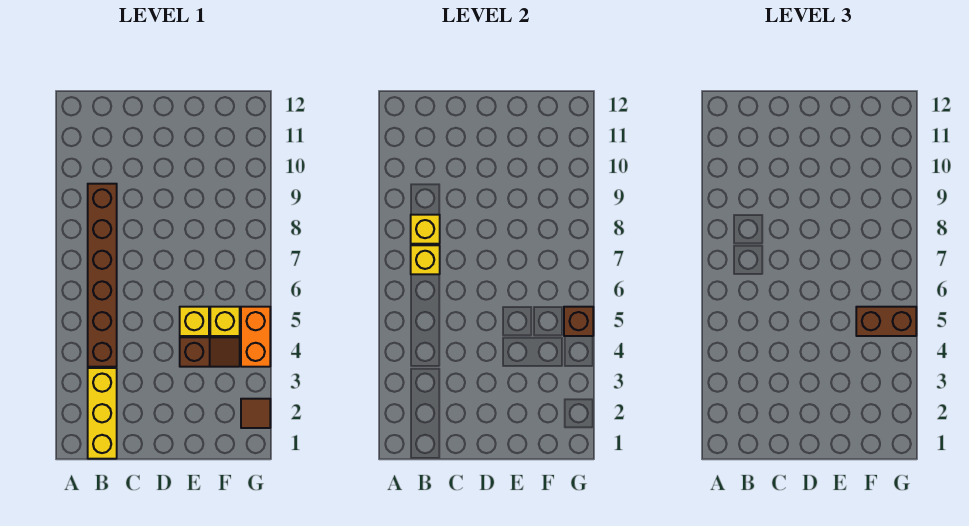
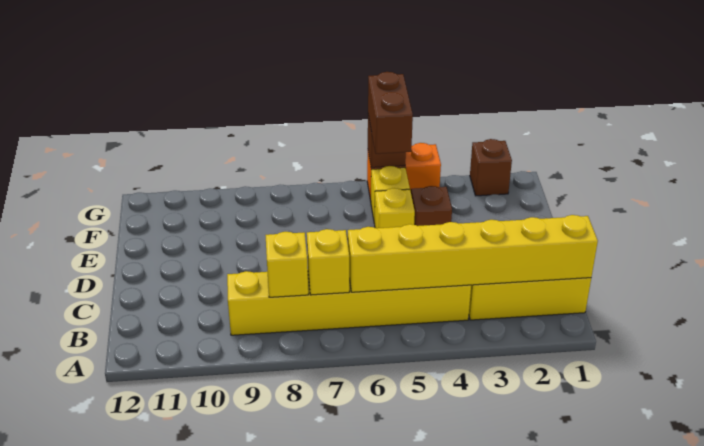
none -> yellow brick B1:B6 level 2
brown brick B4:B9 level 1 -> yellow brick B4:B9 level 1
brown tile G2 level 1 -> brown brick G2 level 1

